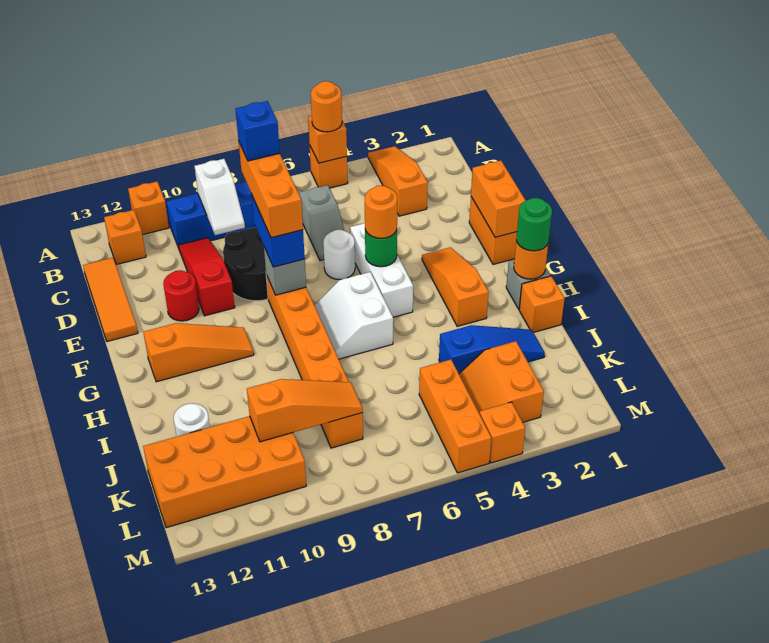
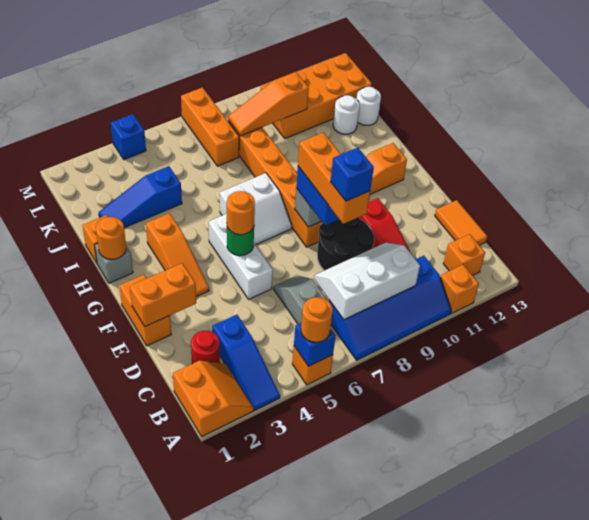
orange slope A3:C3 level 1 top C -> blue slope A3:C3 level 1 top C
orange brick A5 level 2 -> blue brick A5 level 2
white slope B9:C9 level 2 top B -> white slope B7:C9 level 2 top B
orange tile C13:E13 level 1 -> orange tile C13:D13 level 1
orange brick E1:F1 level 2 -> orange brick E1:E2 level 2
white round brick E6 level 1 -> white round brick J13 level 1
red round brick E11 level 1 -> red round brick C2 level 1
white slope G6:H7 level 1 top 6 -> white slope G6:H7 level 1 top H
green round brick H1 level 3 -> none
orange slope K3:L4 level 1 top 3 -> orange slope A1:B2 level 1 top 1
orange brick K5:M5 level 1 -> orange brick K7:M7 level 1
orange brick M4 level 1 -> blue brick M4 level 1

